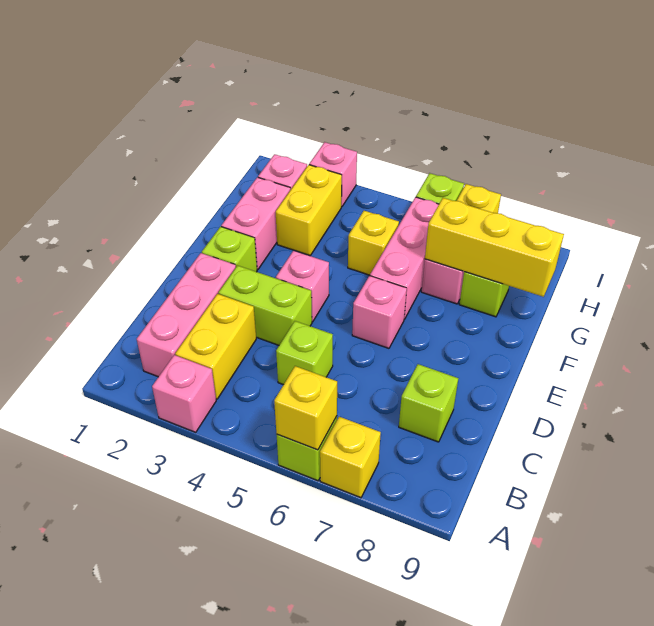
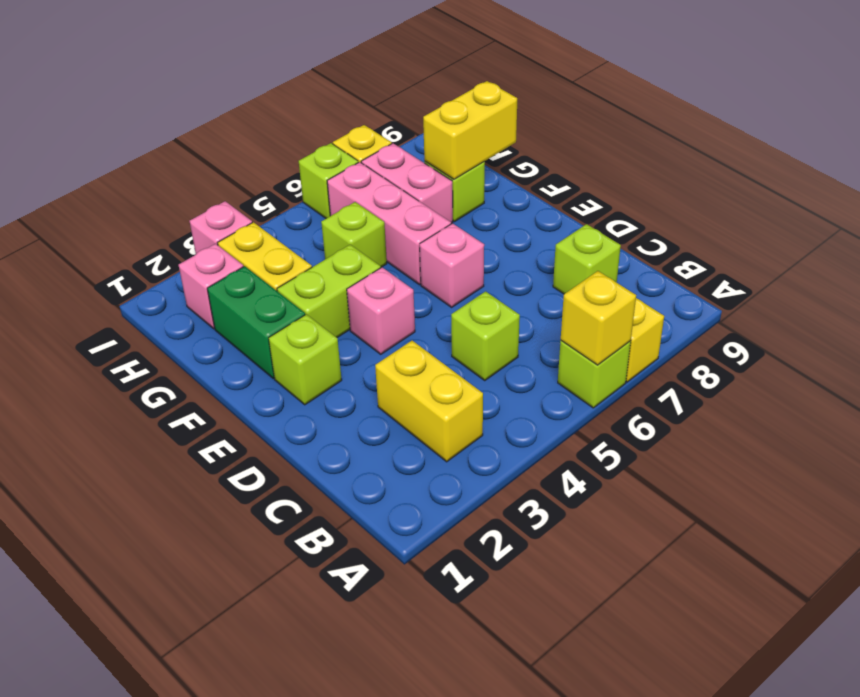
pink brick A3 level 1 -> none
pink brick B2:D2 level 1 -> none
lime brick D3:D4 level 1 -> lime brick F3:F4 level 1
pink brick F2:G2 level 1 -> green brick F2:G2 level 1
yellow brick G5 level 1 -> lime brick G5 level 1
yellow brick G7:G9 level 2 -> yellow brick G8:G9 level 2

